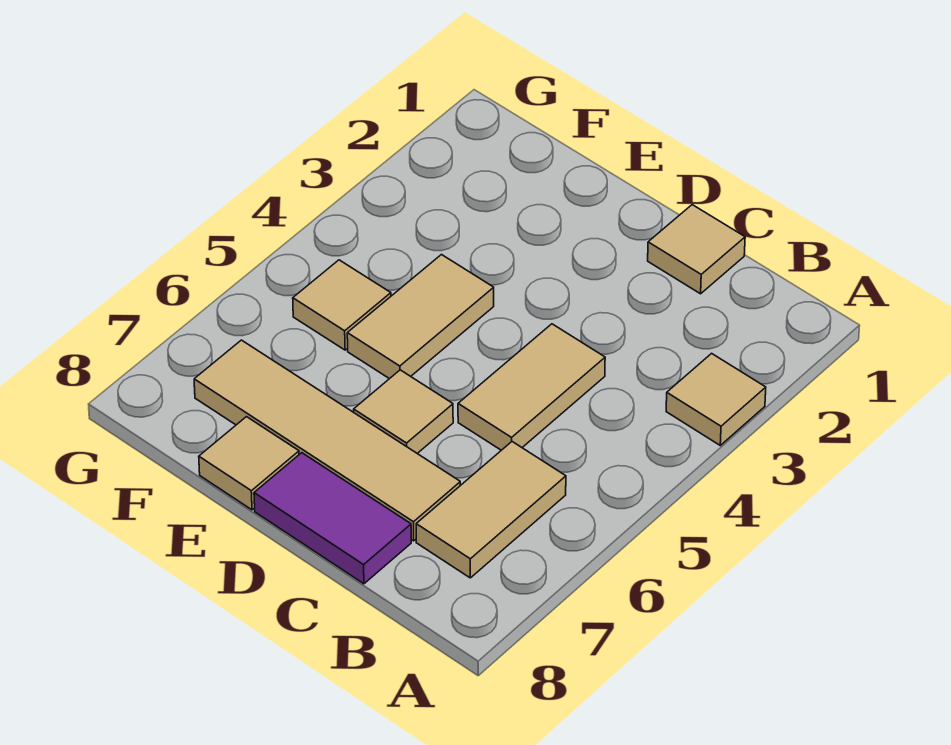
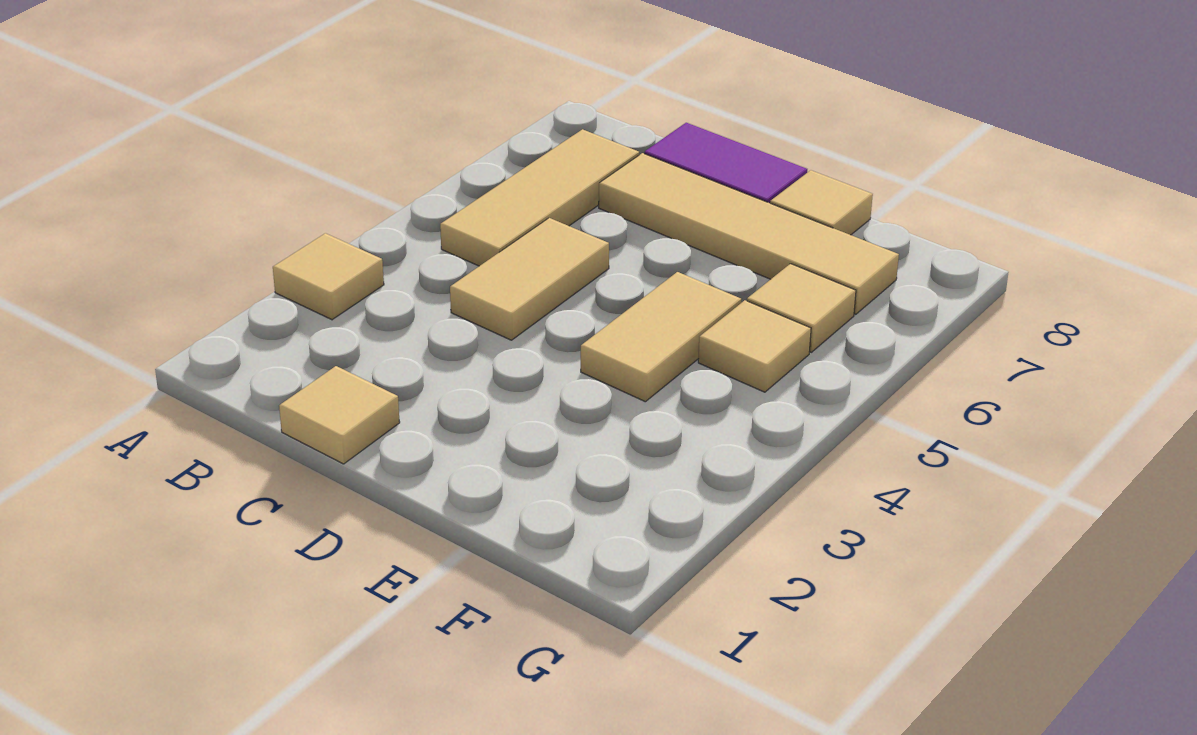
tan tile B6:B7 level 1 -> tan tile B5:B7 level 1
tan tile D6 level 1 -> tan tile F6 level 1

